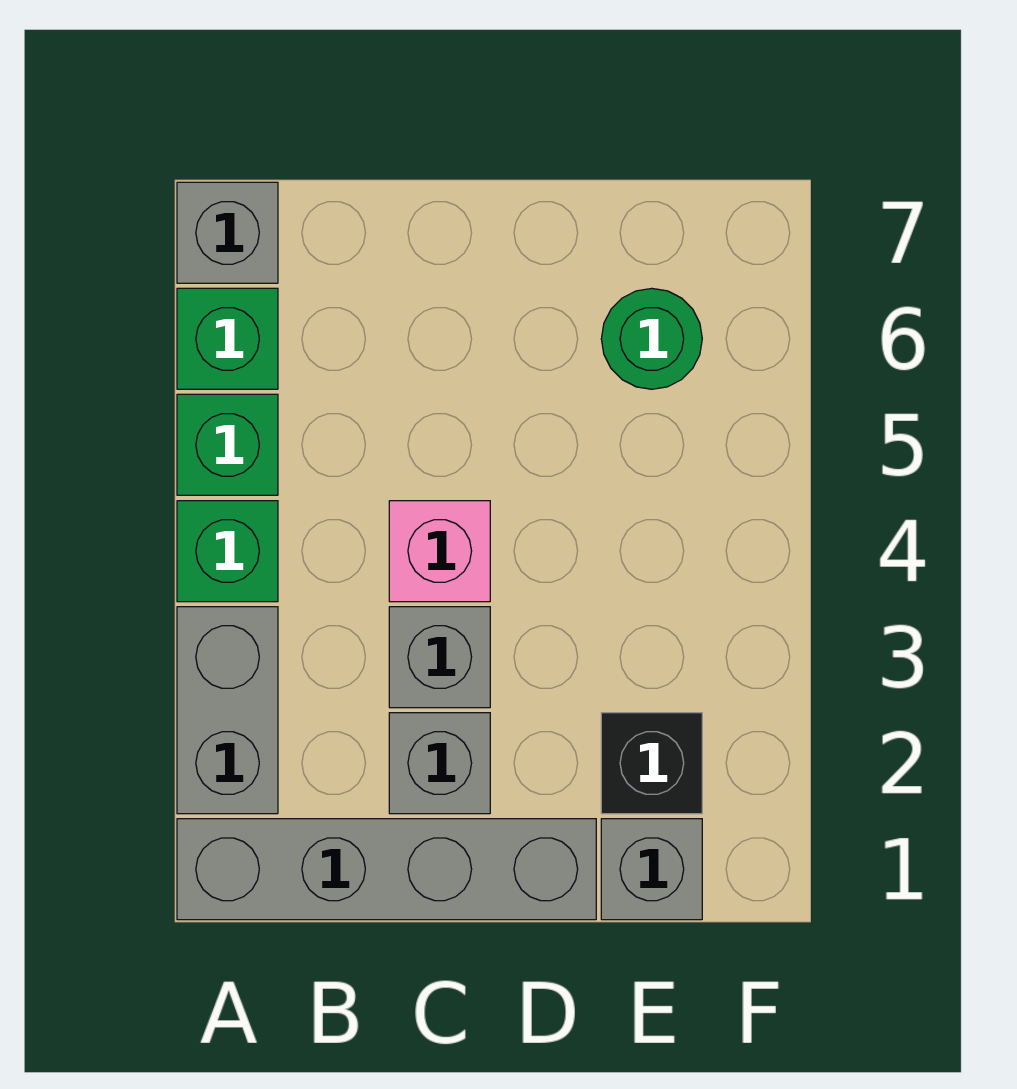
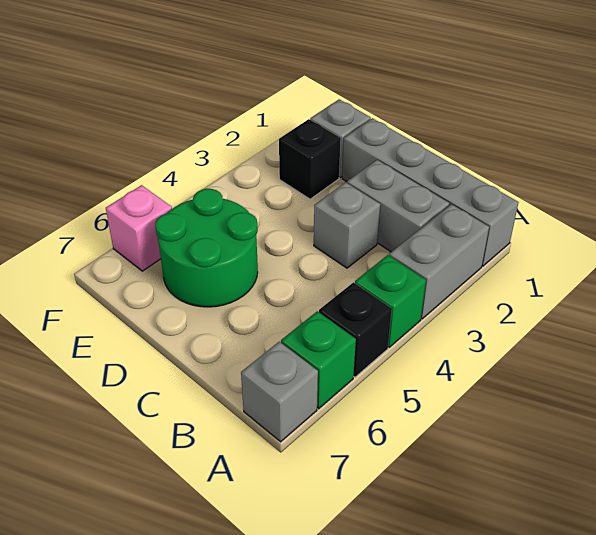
green brick A5 level 1 -> black brick A5 level 1
grey brick C2 level 1 -> grey brick B2:C2 level 1
pink brick C4 level 1 -> pink brick F6 level 1
green round brick E6 level 1 -> green round brick D5:E6 level 1

